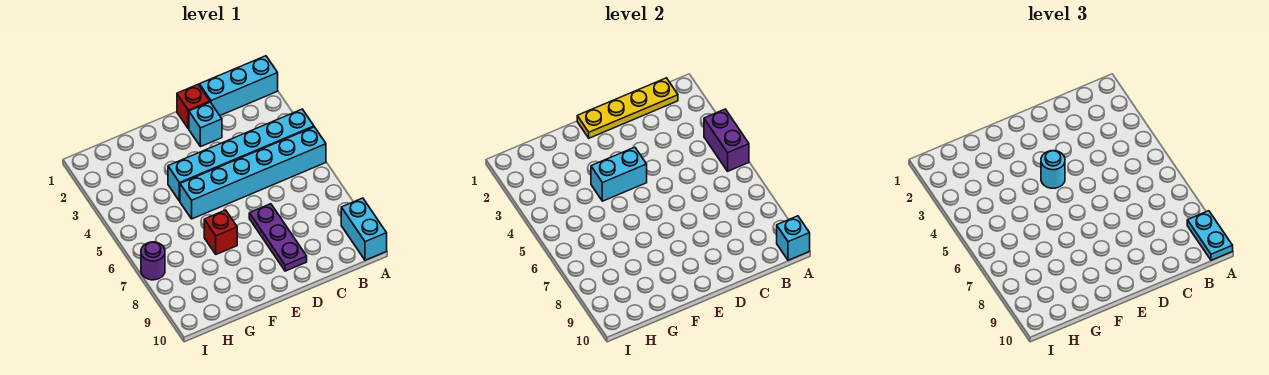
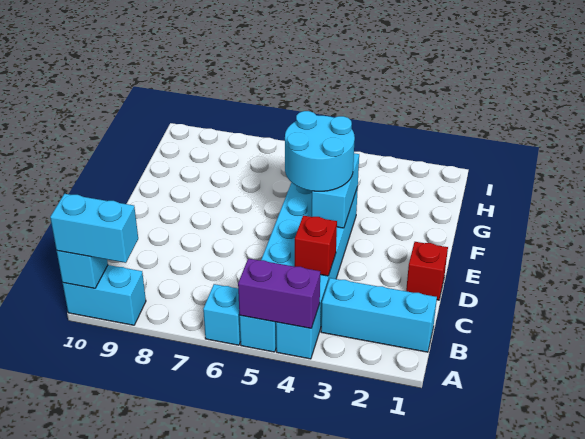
cyan brick A1:C1 level 1 -> cyan brick B1:B3 level 1
cyan plate A9:A10 level 3 -> cyan brick A9:A10 level 3
yellow plate B1:E1 level 2 -> none
cyan brick D2 level 1 -> cyan brick A6 level 1
purple plate D7:D9 level 1 -> none
cyan round brick E4 level 3 -> cyan round brick E4:F5 level 3
red brick F7 level 1 -> red brick C4 level 2
purple round brick I7 level 1 -> none

